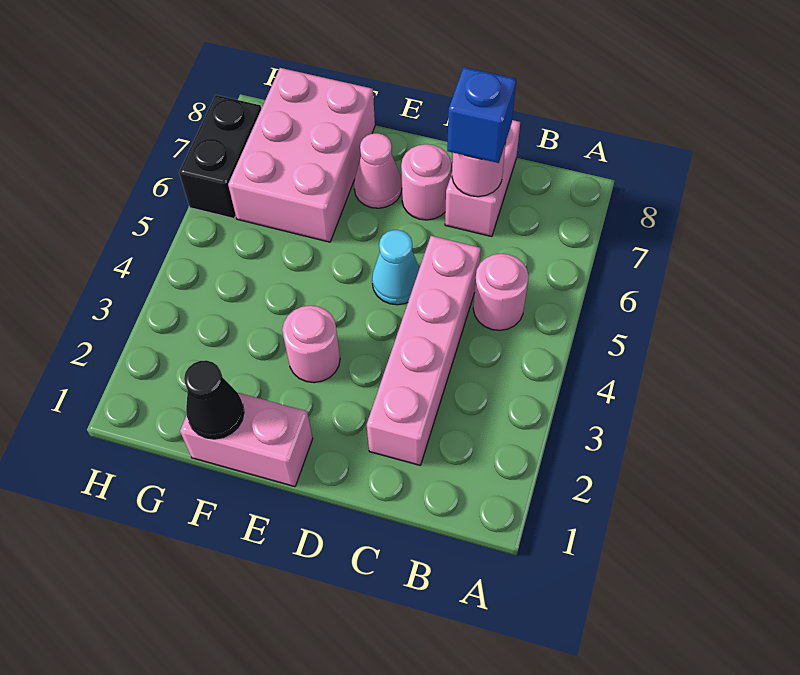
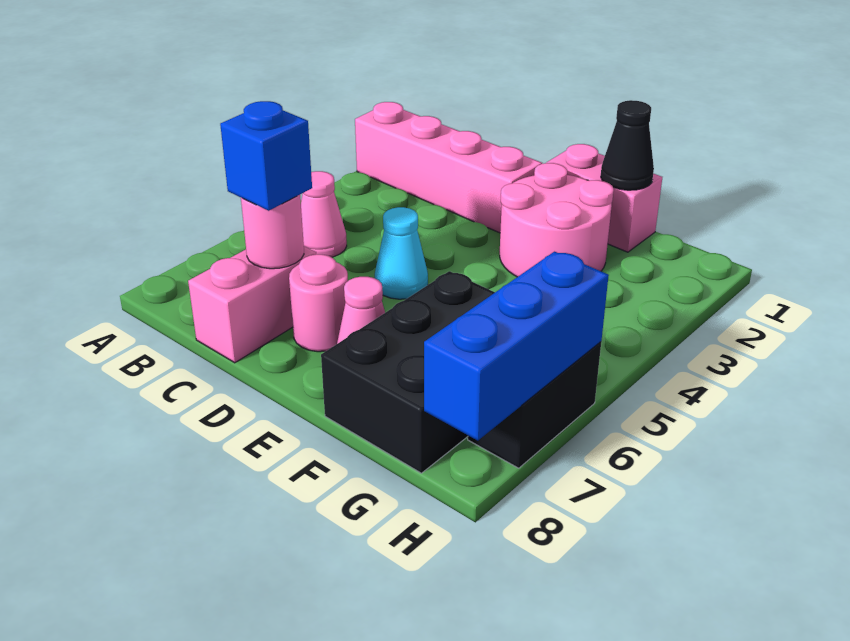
pink round brick B5 level 1 -> pink cone B5 level 1
pink brick C2:C5 level 1 -> pink brick A2:D2 level 1
pink round brick E3 level 1 -> pink round brick E2:F3 level 1
pink brick F6:G8 level 1 -> black brick F6:G8 level 1
none -> blue brick H6:H8 level 2

